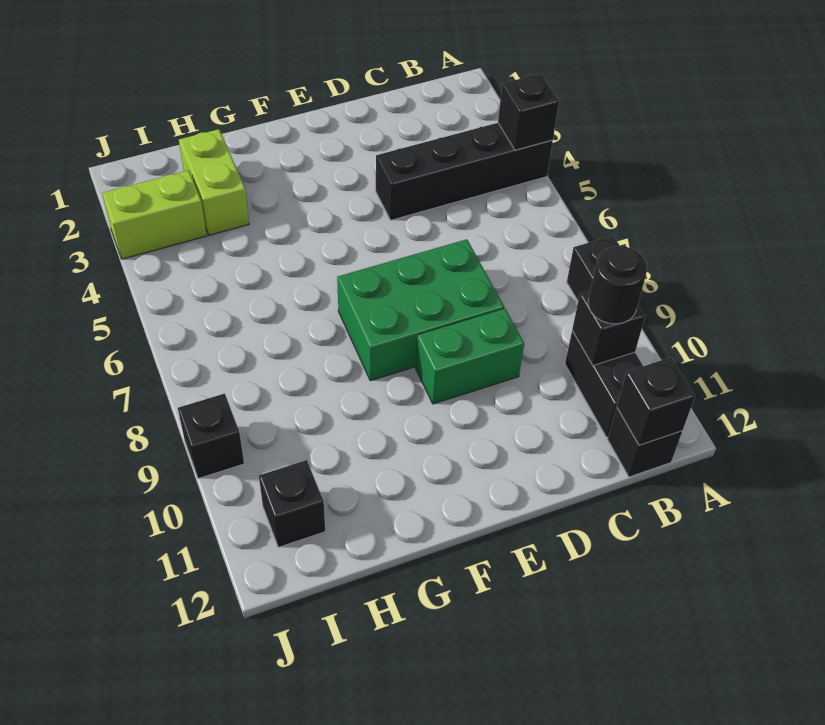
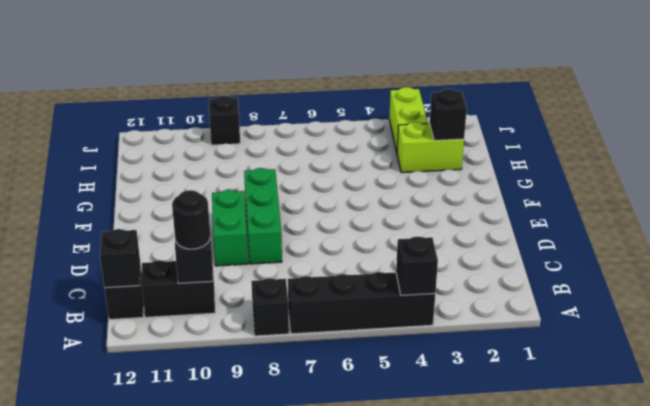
black brick A4:D4 level 1 -> black brick A4:A7 level 1
green brick D7:F8 level 1 -> green brick D8:F8 level 1
black brick I11 level 1 -> black brick H2 level 2

